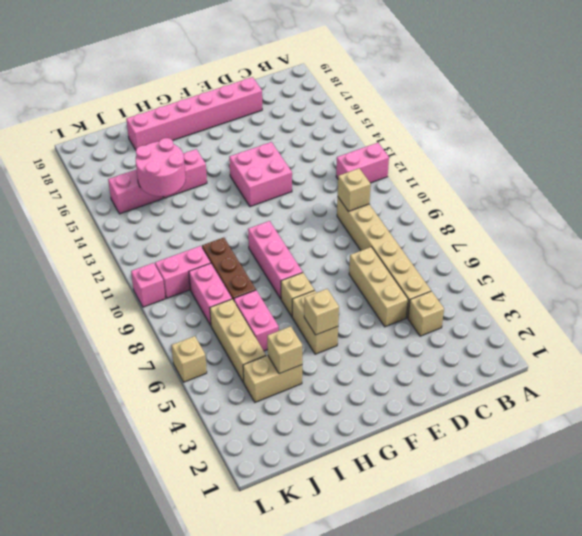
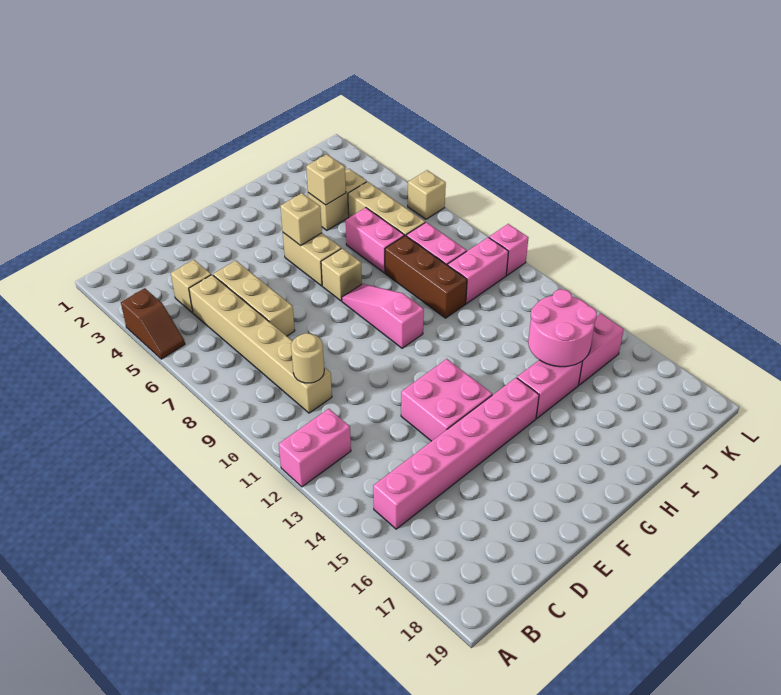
none -> brown slope A4:A5 level 1 top 4
tan brick C10 level 2 -> tan round brick C10 level 2
pink brick D18:I18 level 1 -> pink brick B15:G15 level 1
pink brick G8:G10 level 1 -> pink slope G8:G10 level 1 top 10

